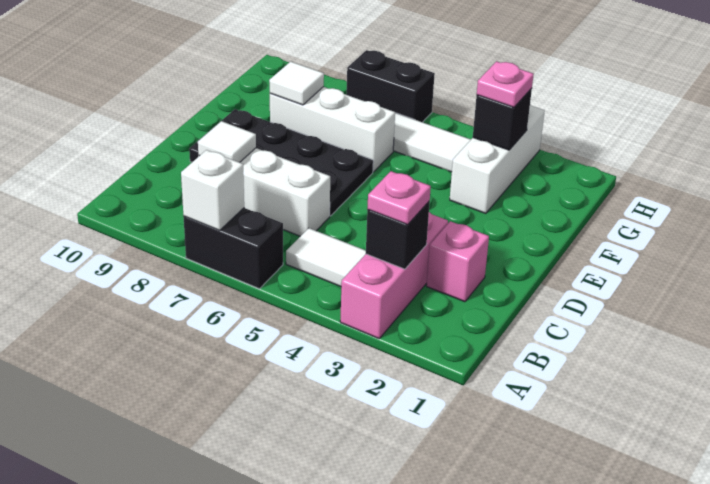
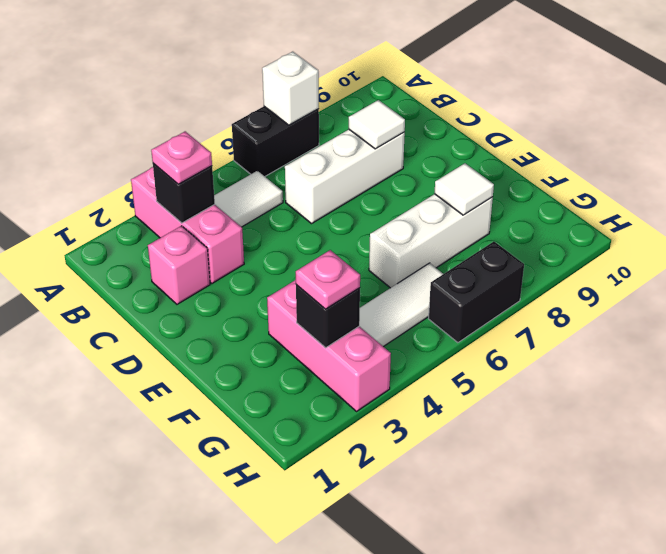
black plate D6:E9 level 1 -> none
white brick F3:H3 level 1 -> pink brick F3:H3 level 1

